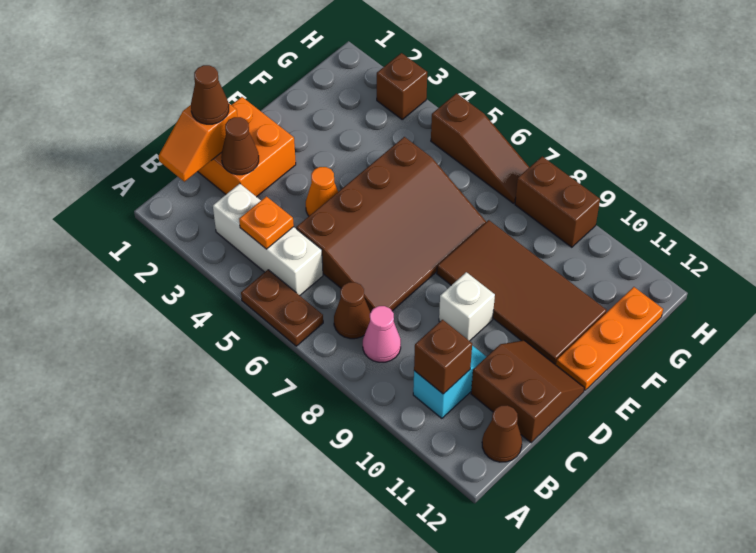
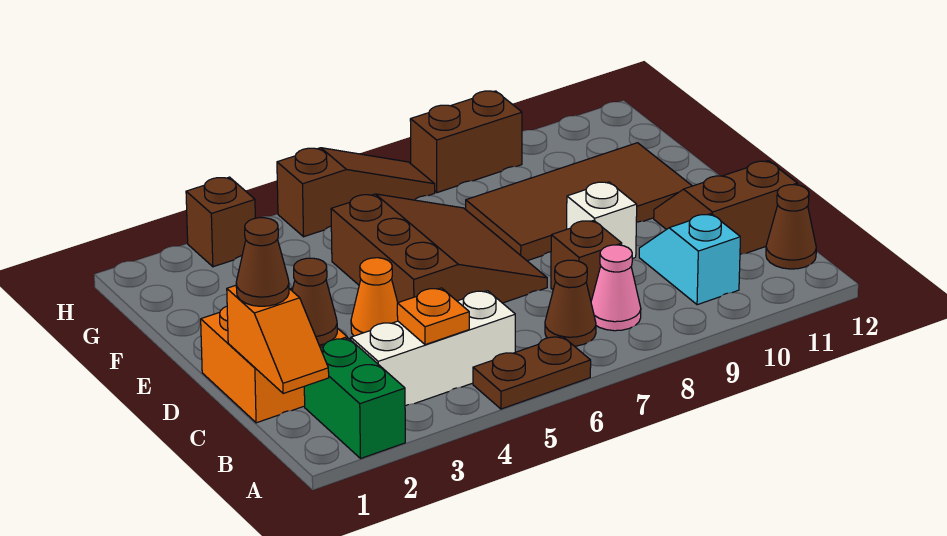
none -> green brick A2:B2 level 1
brown brick B10 level 2 -> brown brick C8 level 1
brown slope C5:F7 level 1 top 5 -> brown slope D5:F7 level 1 top 5
orange plate E12:G12 level 1 -> none

